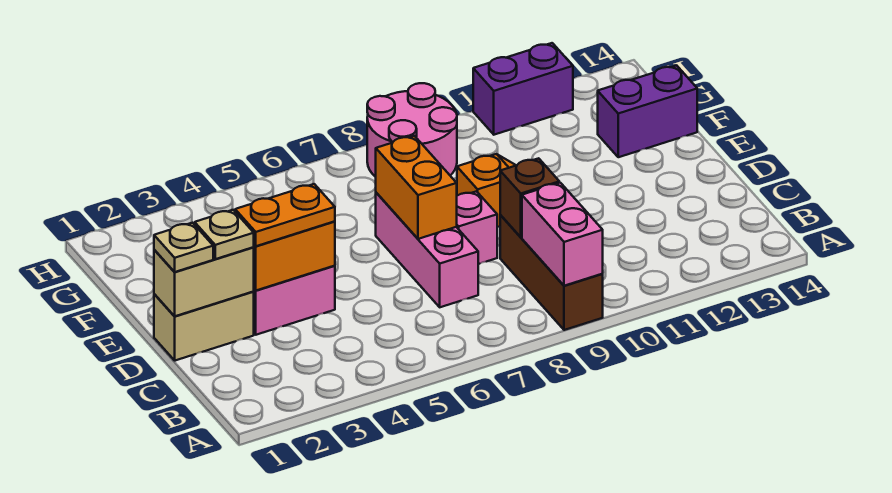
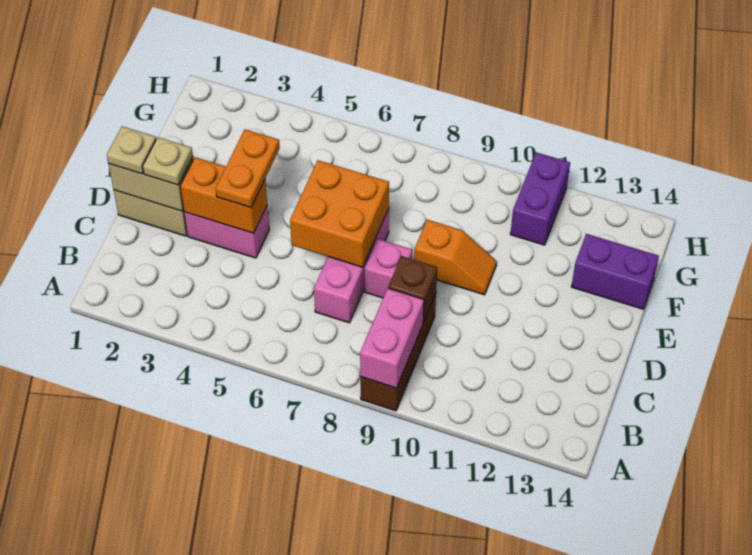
orange plate D3:D4 level 3 -> orange plate D4:E4 level 3
orange brick D7:E7 level 2 -> orange brick D6:E7 level 2
pink round brick G8:H9 level 1 -> none
purple brick H11:H12 level 1 -> purple brick G11:H11 level 1

